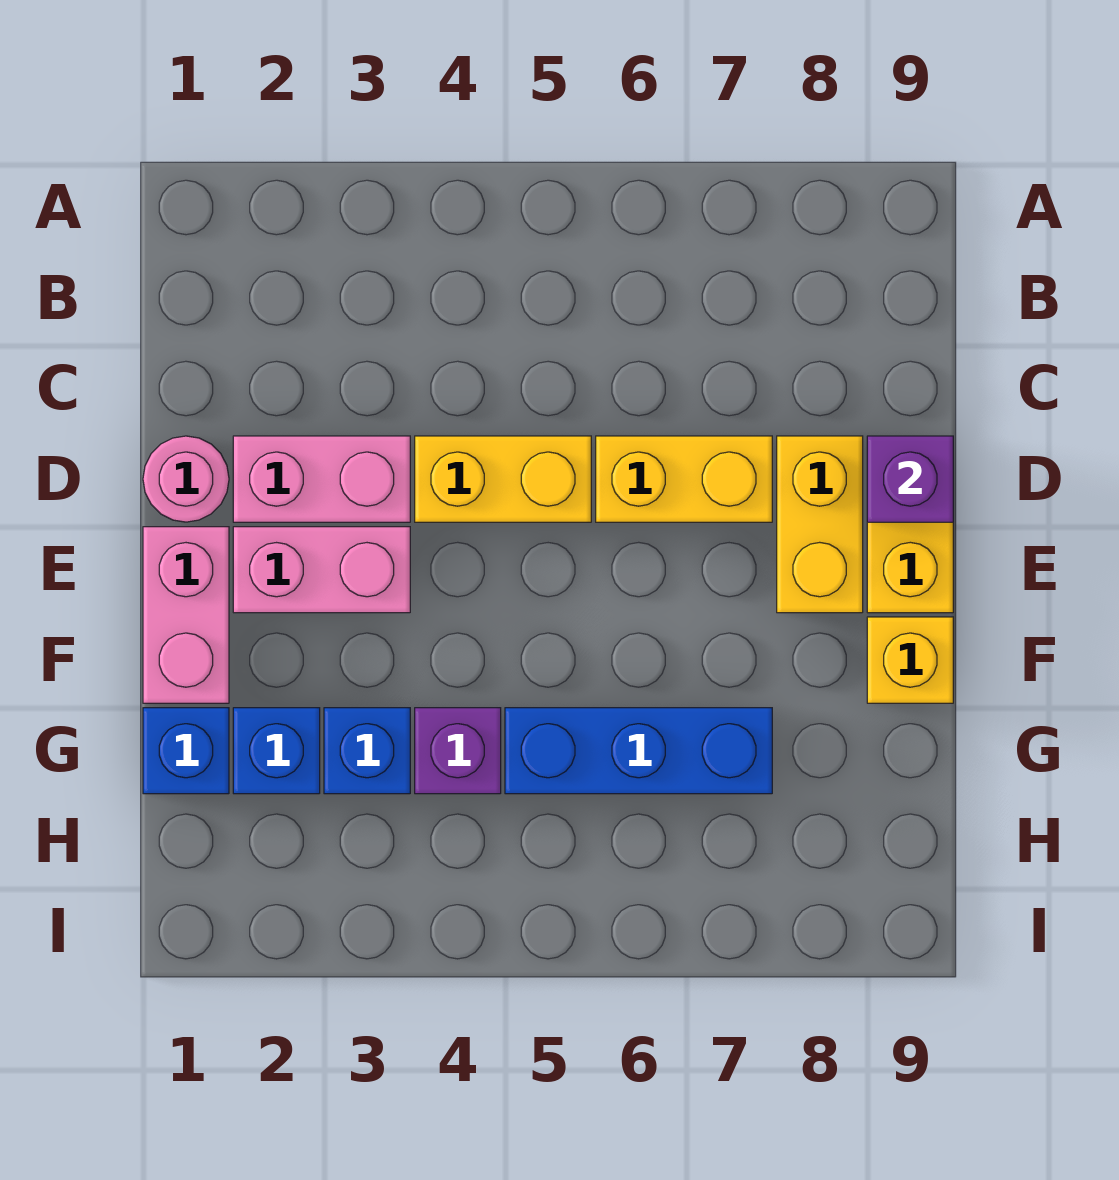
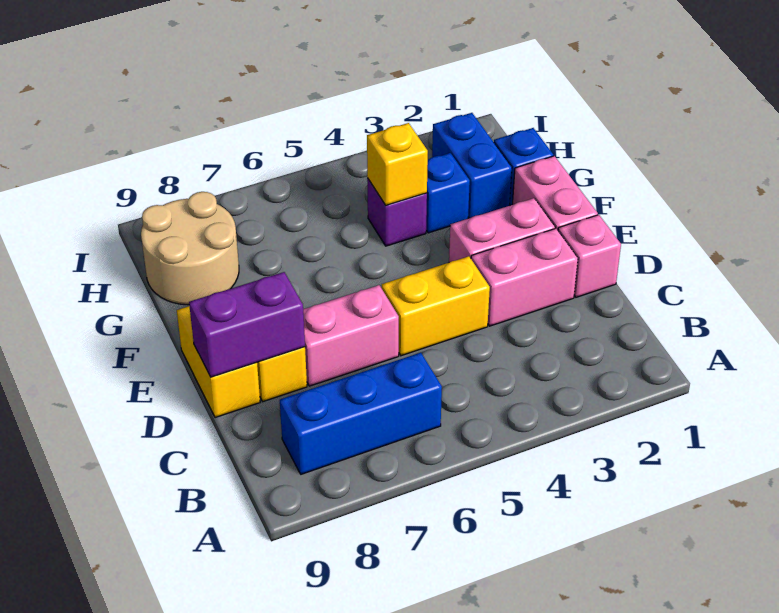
pink round brick D1 level 1 -> pink brick D1 level 1
yellow brick D6:D7 level 1 -> pink brick D6:D7 level 1
purple brick D9 level 2 -> purple brick D8:D9 level 2
yellow brick F9 level 1 -> yellow brick G4 level 2
blue brick G2 level 1 -> blue brick G2:H2 level 1
blue brick G5:G7 level 1 -> blue brick B6:B8 level 1
none -> tan round brick G8:H9 level 1

